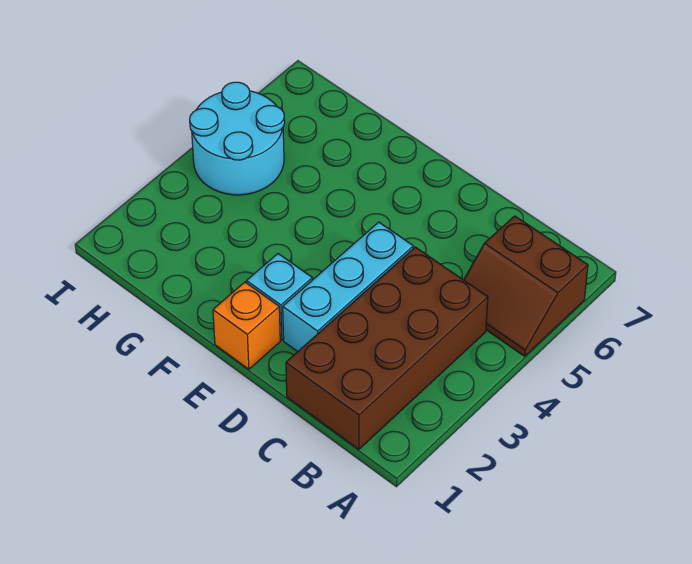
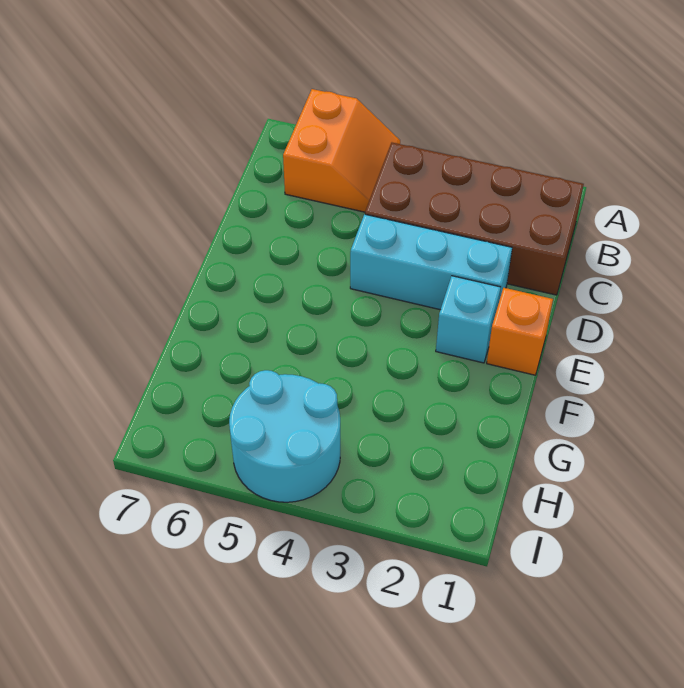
brown slope A5:B6 level 1 top 6 -> orange slope A5:B6 level 1 top 6

